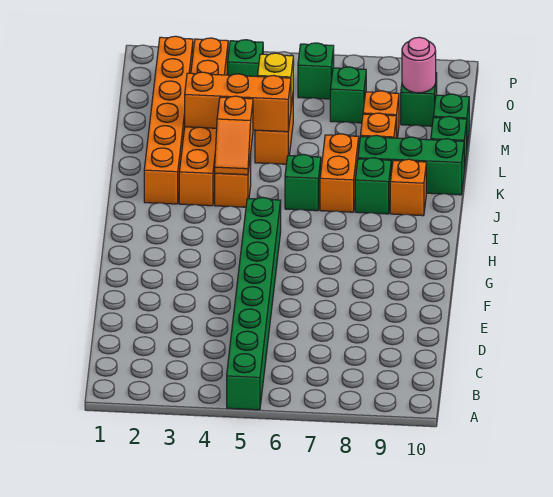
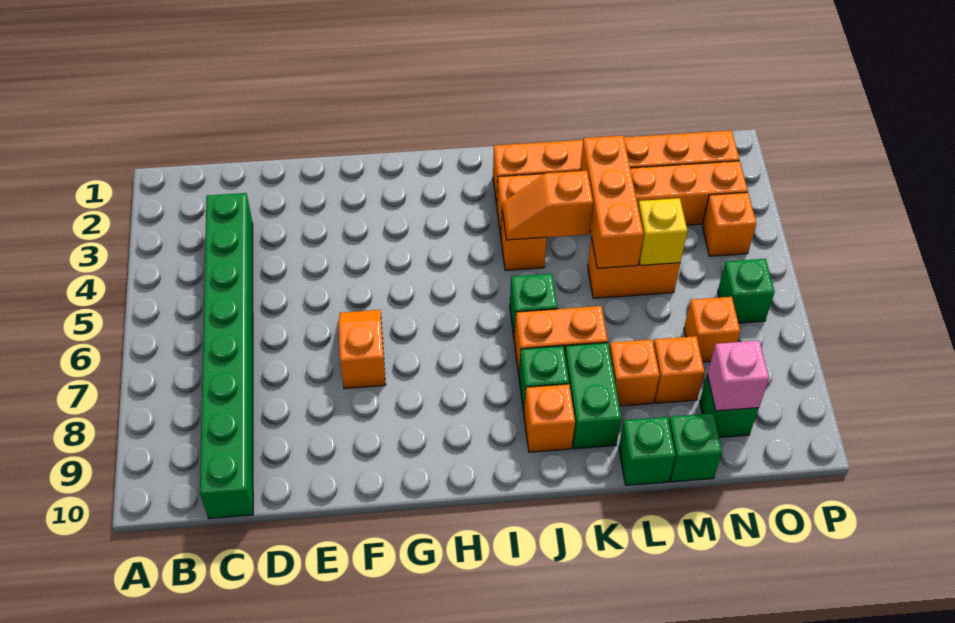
green brick A5:H5 level 1 -> green brick C3:C10 level 1
none -> orange slope F6:F7 level 1 top 7
green brick K8:K10 level 1 -> green brick K8:K9 level 1
green brick N7 level 1 -> orange brick N7 level 1
pink round brick N9 level 2 -> pink brick N9 level 2
green brick O4 level 1 -> orange brick O4 level 1

